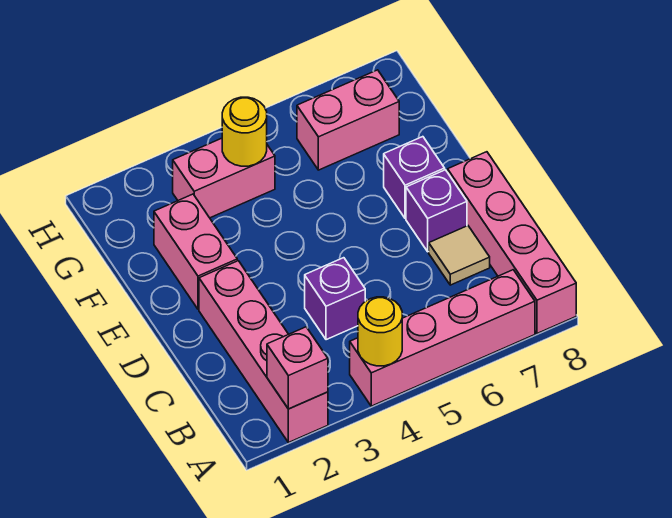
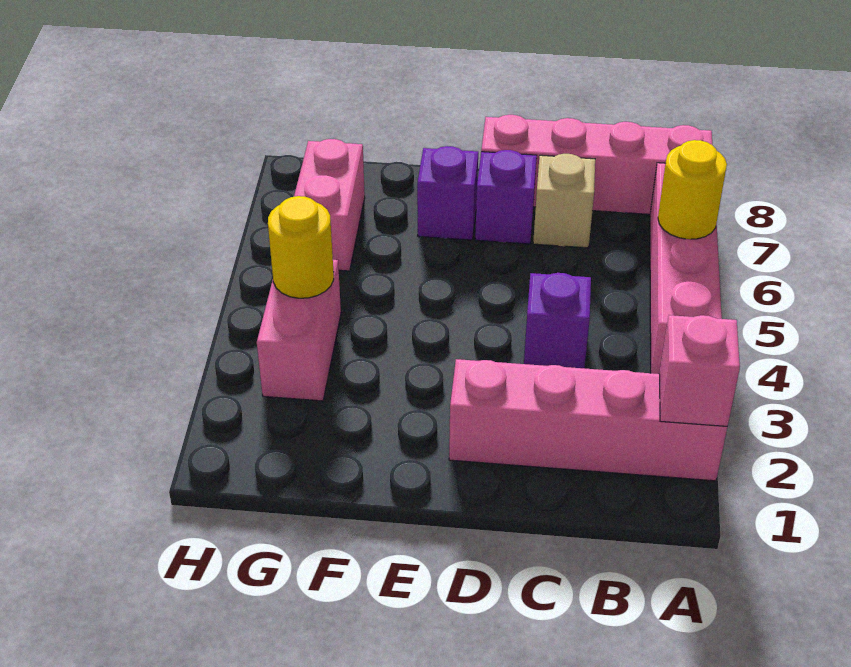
yellow round brick A4 level 2 -> yellow round brick A6 level 2
tan tile C7 level 1 -> tan brick C7 level 1
pink brick E2:F2 level 1 -> none

